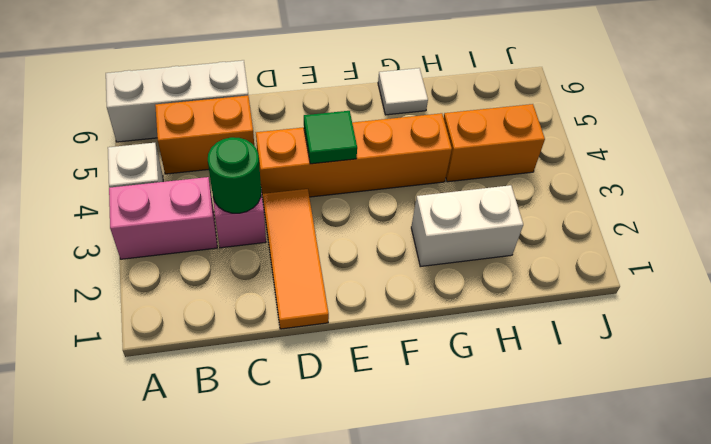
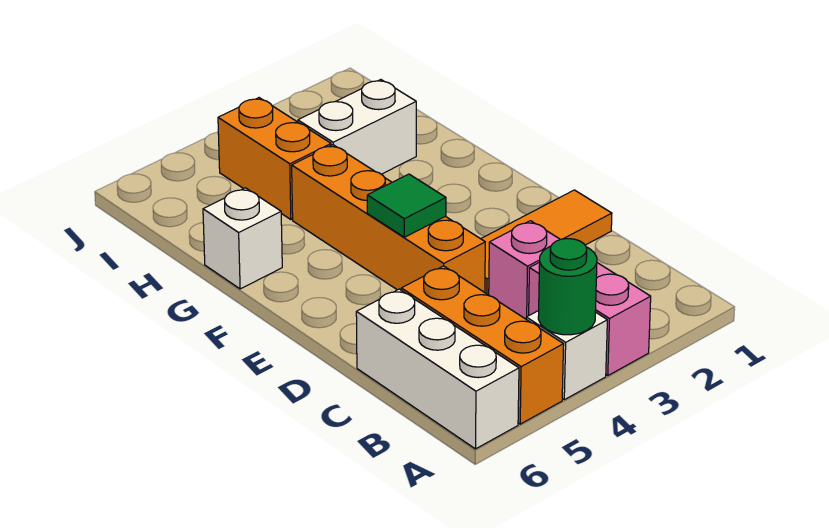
orange brick B5:C5 level 1 -> orange brick A5:C5 level 1
green round brick C3 level 2 -> green round brick A4 level 2
white brick G2:H2 level 1 -> white brick H2:H3 level 1
white tile G6 level 1 -> white brick G6 level 1

